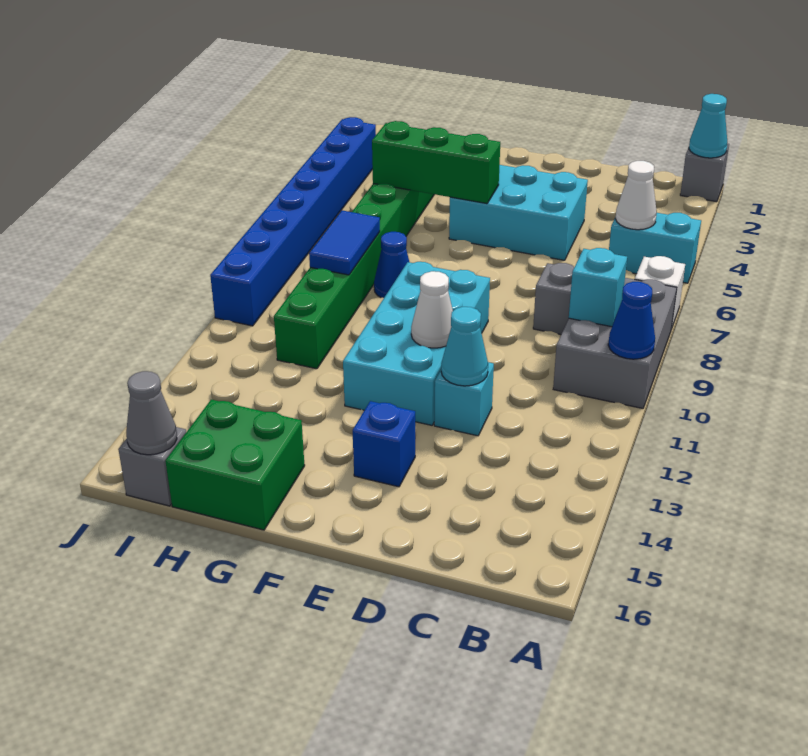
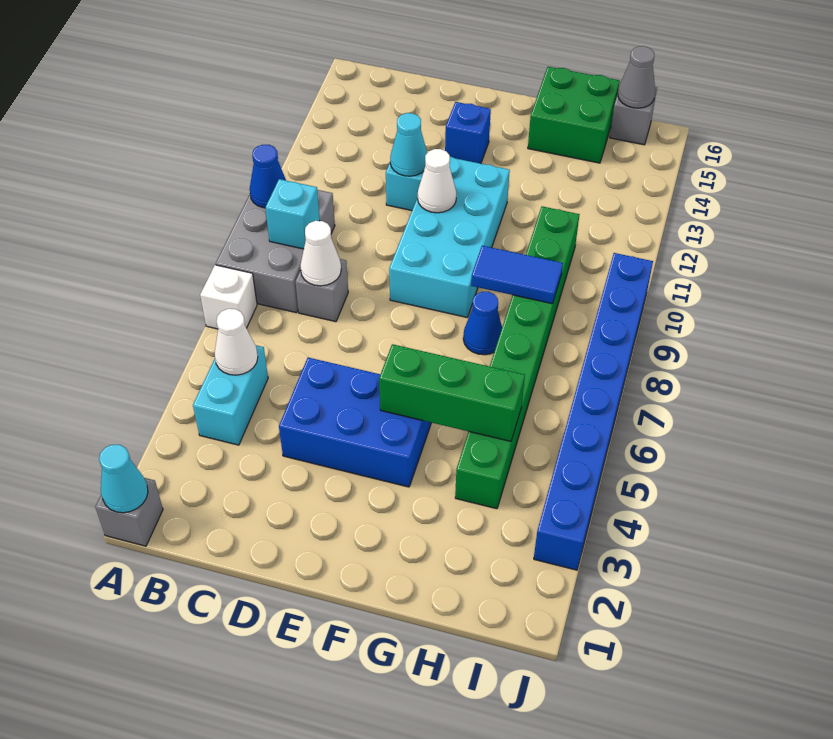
cyan brick A5:B5 level 1 -> cyan brick B4:B5 level 1
none -> white cone C8 level 2
cyan brick D4:F5 level 1 -> blue brick D4:F5 level 1
blue tile H8:H9 level 2 -> blue tile G9:H9 level 2

